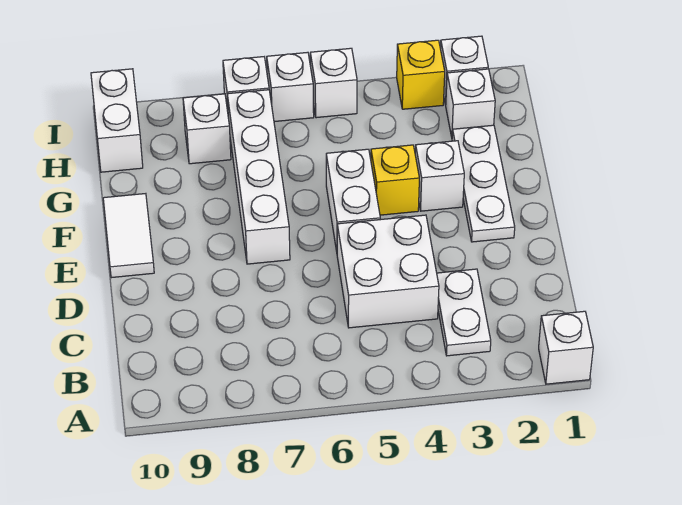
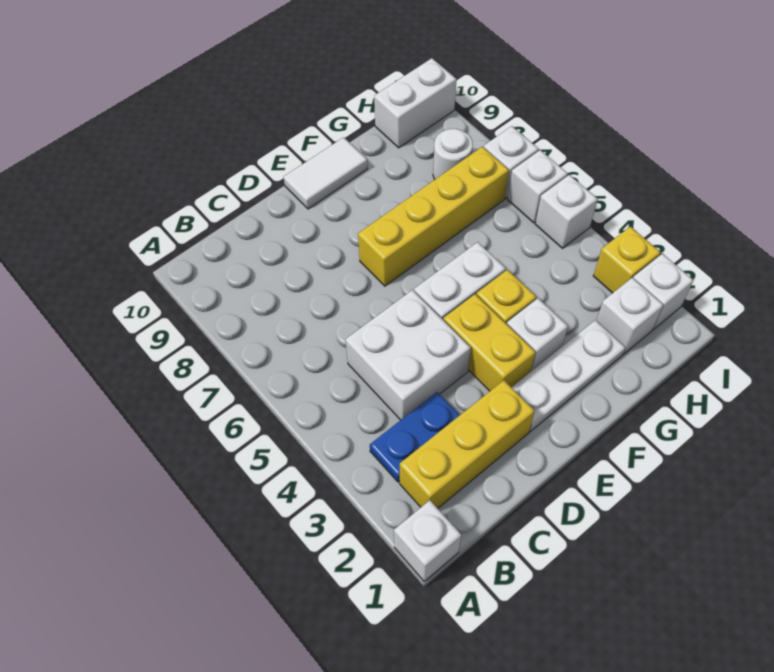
none -> yellow brick B2:D2 level 1
white plate B3:C3 level 1 -> blue plate B3:C3 level 1
none -> yellow brick E3:E4 level 1
white brick E7:H7 level 1 -> yellow brick E7:H7 level 1
white brick H8 level 1 -> white round brick H8 level 1

